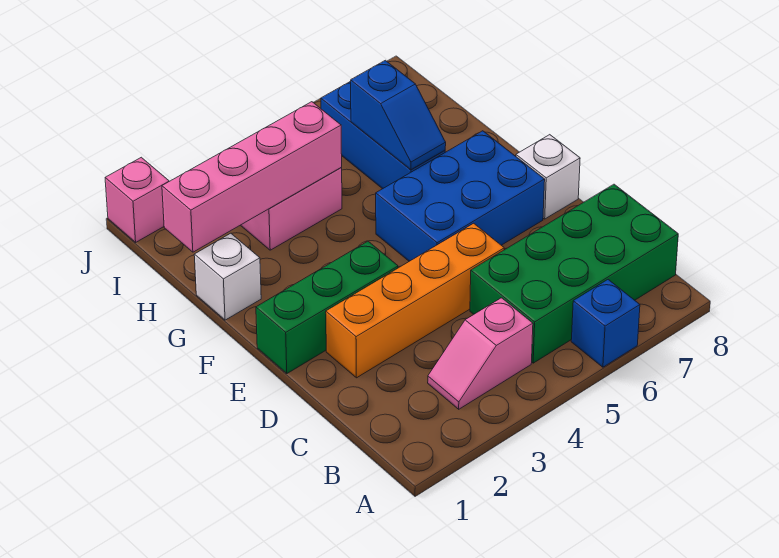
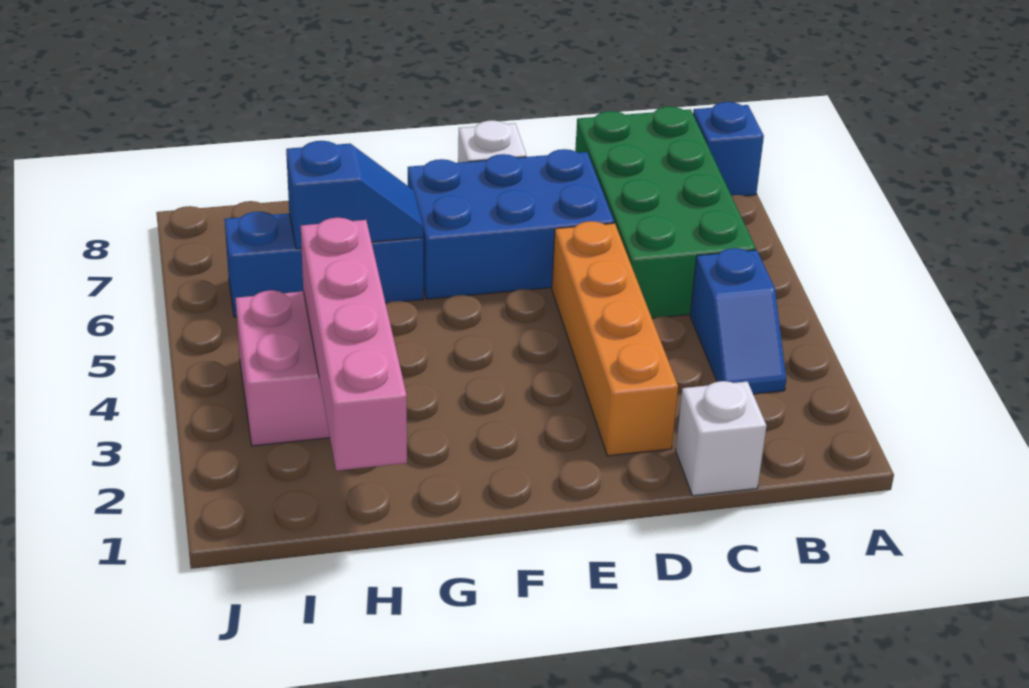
blue brick A6 level 1 -> blue brick A8 level 1
pink slope B3:B4 level 1 top 4 -> blue slope B3:B4 level 1 top 4
green brick E1:E3 level 1 -> none
blue brick E5:F7 level 1 -> blue brick D6:F7 level 1
white brick G1 level 1 -> white brick C1 level 1
pink brick J1 level 1 -> none

